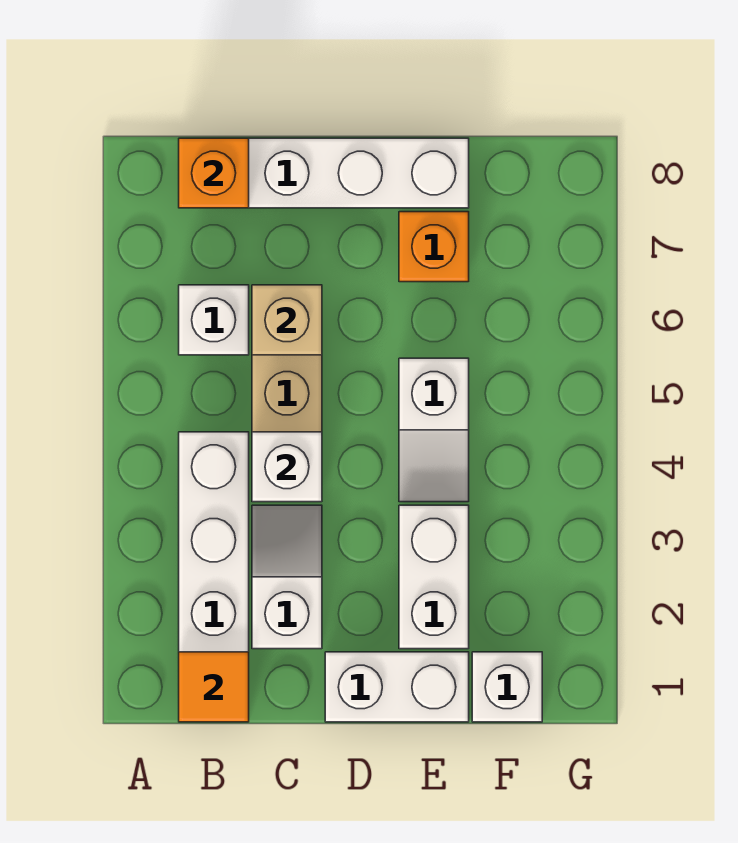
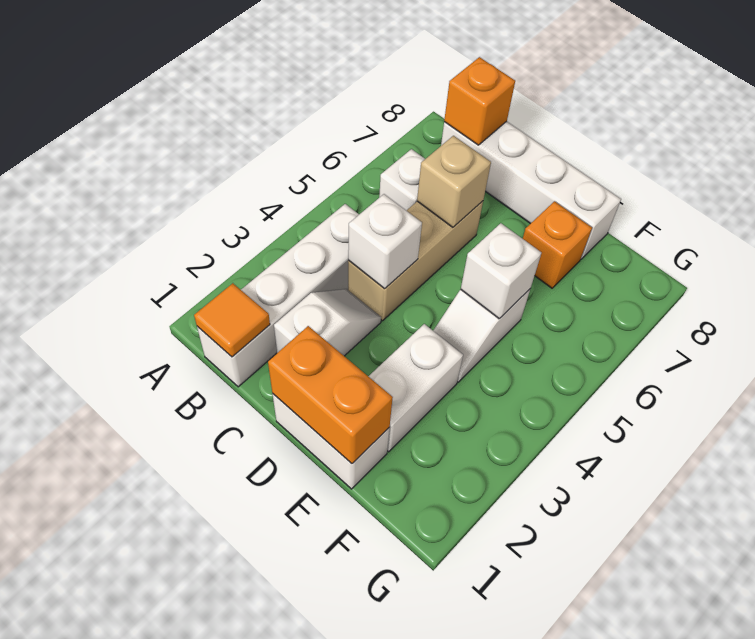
none -> orange brick D1:E1 level 2
white brick F1 level 1 -> white brick E5 level 2

